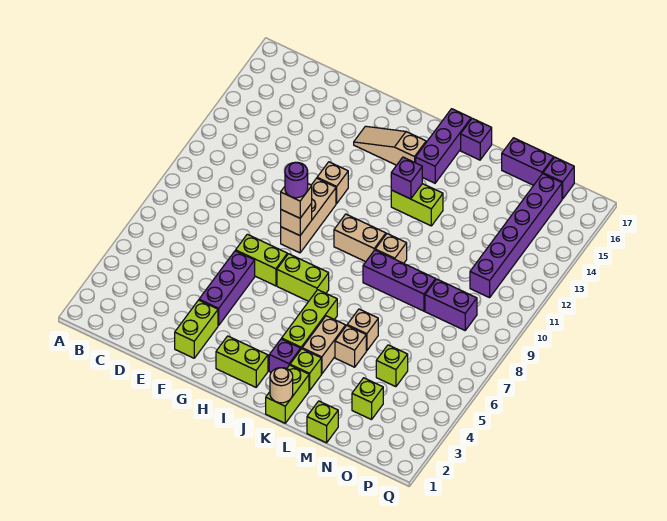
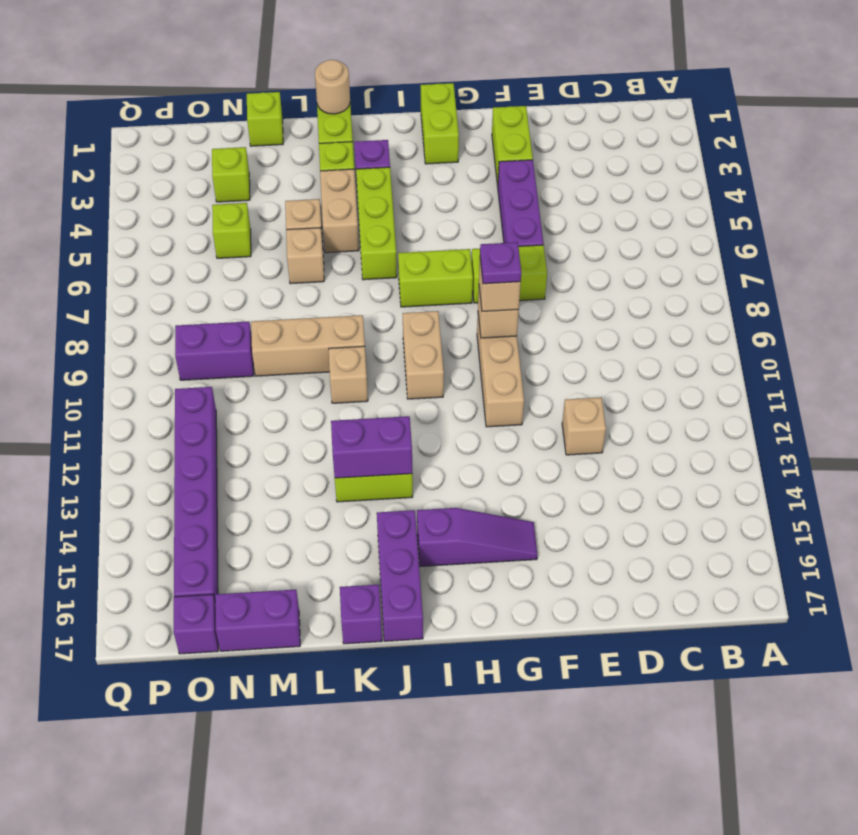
purple round brick G9 level 4 -> purple plate G9 level 4
tan brick G12 level 1 -> tan brick E12 level 1
tan slope G15:I15 level 1 top I -> purple slope G15:I15 level 1 top I
lime brick H2:I2 level 1 -> lime brick H1:H2 level 1
tan brick I10:J10 level 1 -> tan brick I9:I10 level 1
purple brick J13 level 2 -> purple brick J13:K13 level 2
purple brick K9:M9 level 1 -> tan brick K9:M9 level 1

